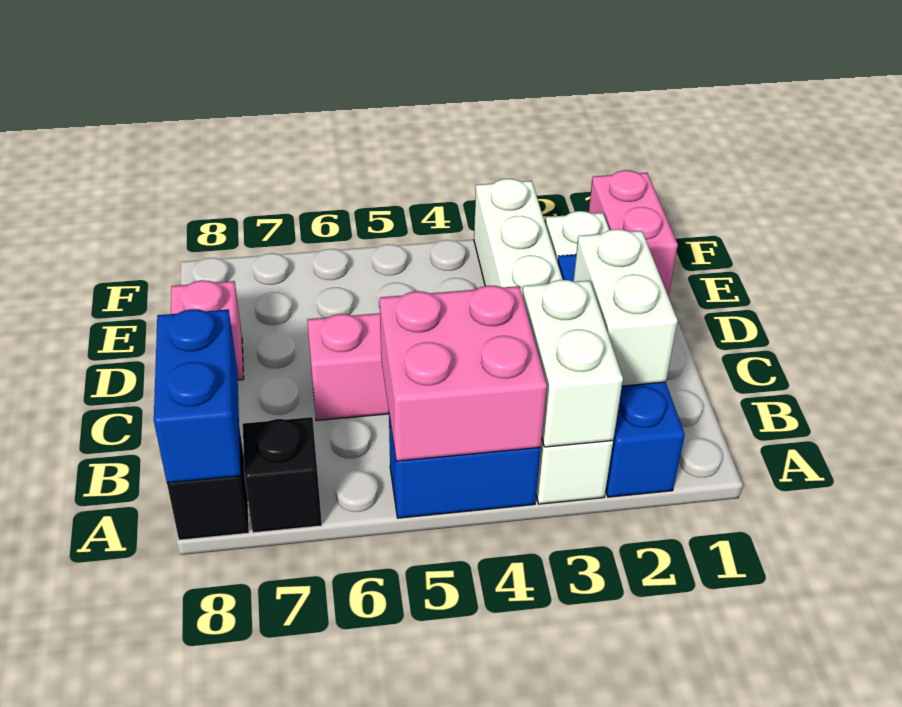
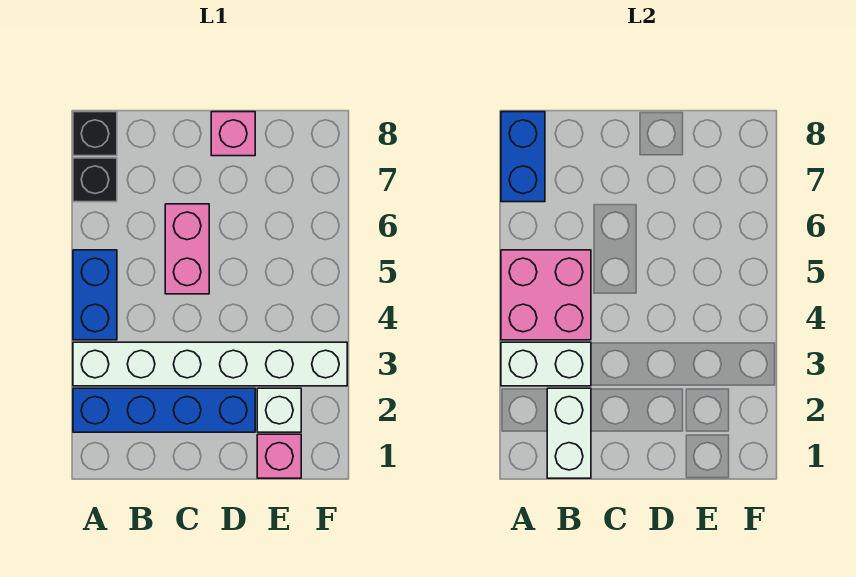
blue brick A8:B8 level 2 -> blue brick A7:A8 level 2
white brick B2:C2 level 2 -> white brick B1:B2 level 2
pink brick E1:F1 level 1 -> pink brick E1 level 1

